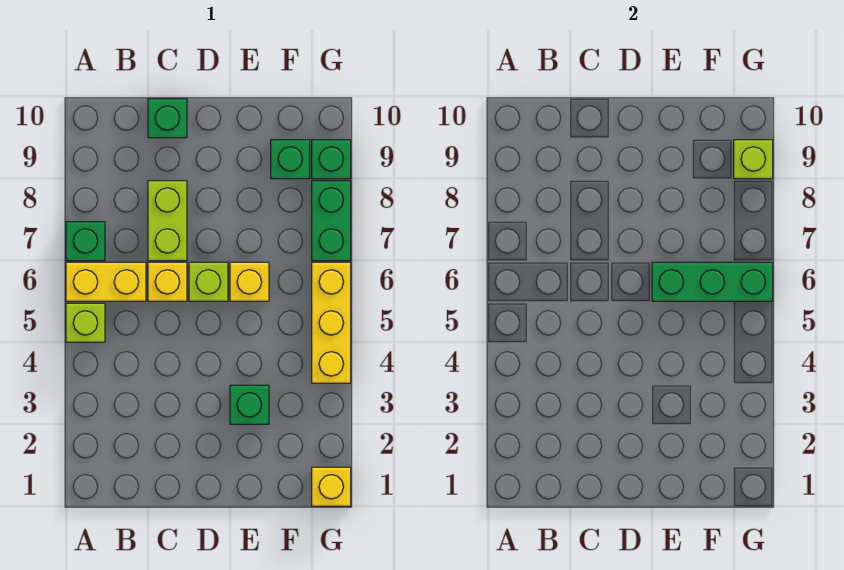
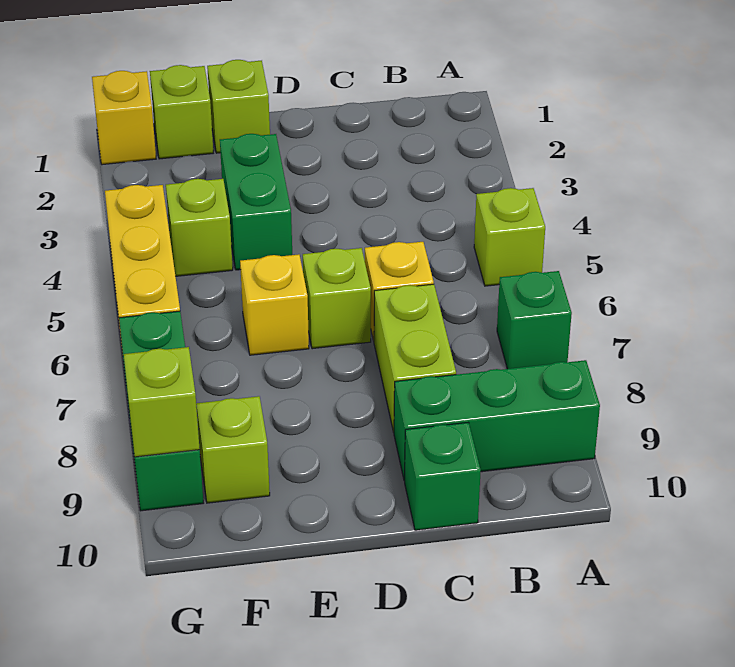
yellow brick A6:B6 level 1 -> none
none -> lime brick E1 level 1
green brick E3 level 1 -> green brick E3:E4 level 1
green brick E6:G6 level 2 -> green brick A9:C9 level 1
none -> lime brick F1 level 1
none -> lime brick F4 level 1
green brick F9 level 1 -> lime brick F9 level 1

